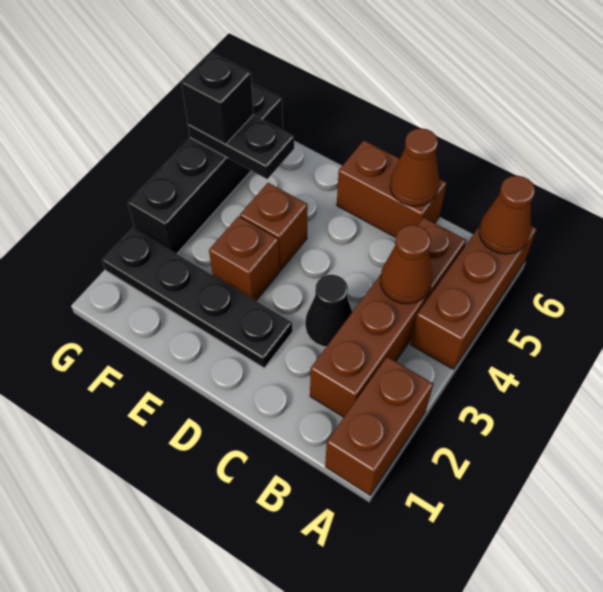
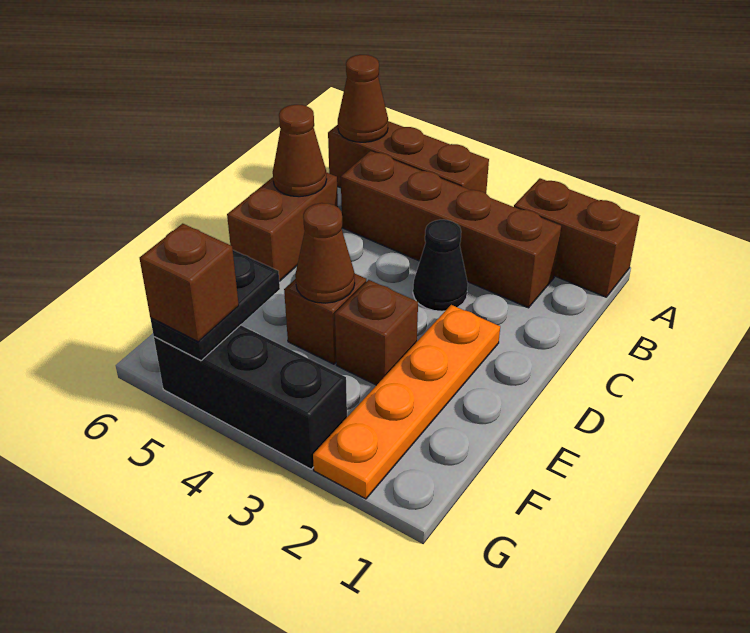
brown cone B4 level 2 -> brown cone E4 level 2
black plate D2:G2 level 1 -> orange plate D2:G2 level 1
black brick G3:G6 level 1 -> black brick G3:G5 level 1
black brick G5 level 3 -> brown brick G5 level 3

